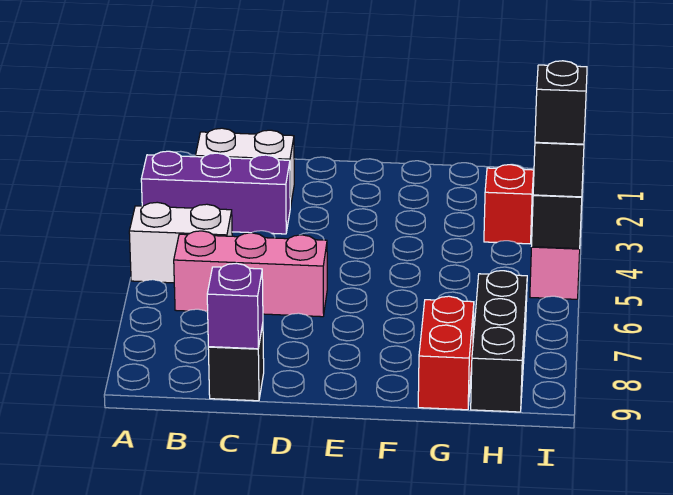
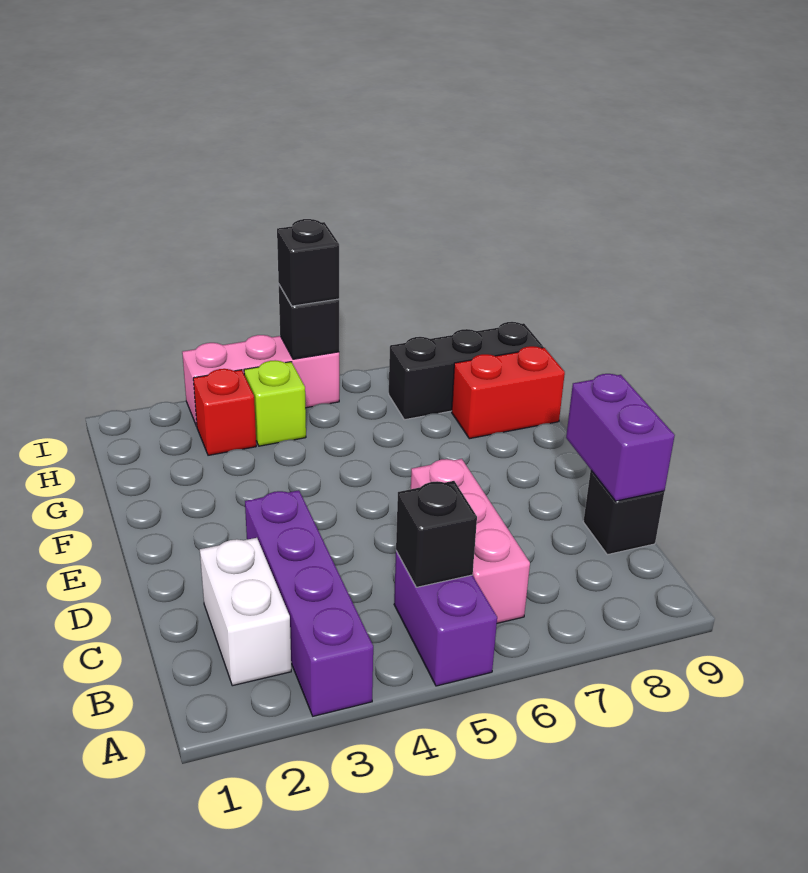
purple brick A3:C3 level 1 -> purple brick A3:D3 level 1
white brick A5:B5 level 1 -> purple brick A5:B5 level 1
purple brick C9 level 2 -> purple brick C9:D9 level 2
none -> lime brick H4 level 1
black brick I5 level 4 -> black brick B5 level 2

